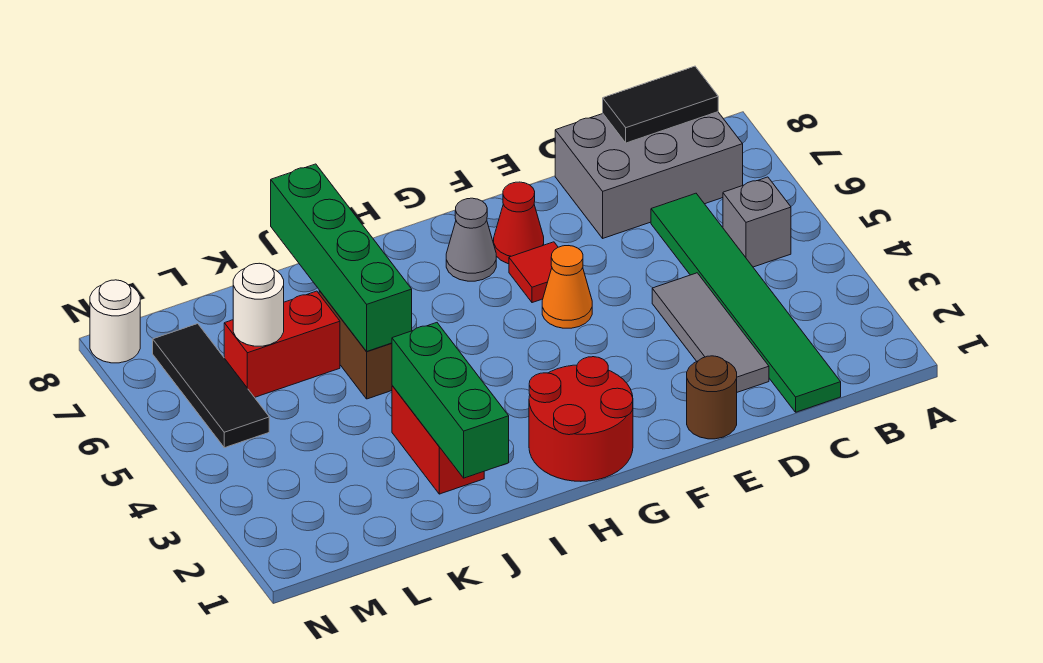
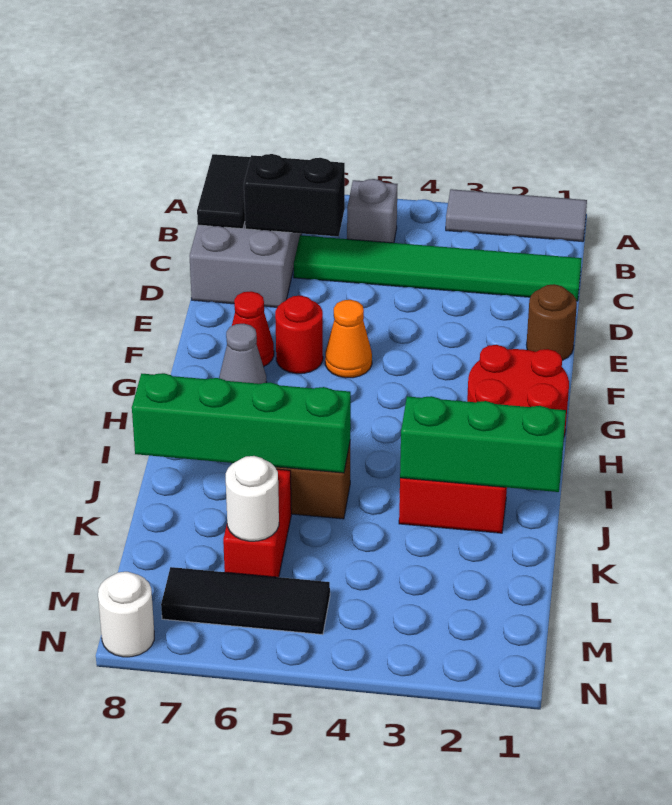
none -> black brick C6:C7 level 2
grey tile D2:D4 level 1 -> grey tile A1:A3 level 1
red tile F6 level 1 -> red round brick F6 level 1

